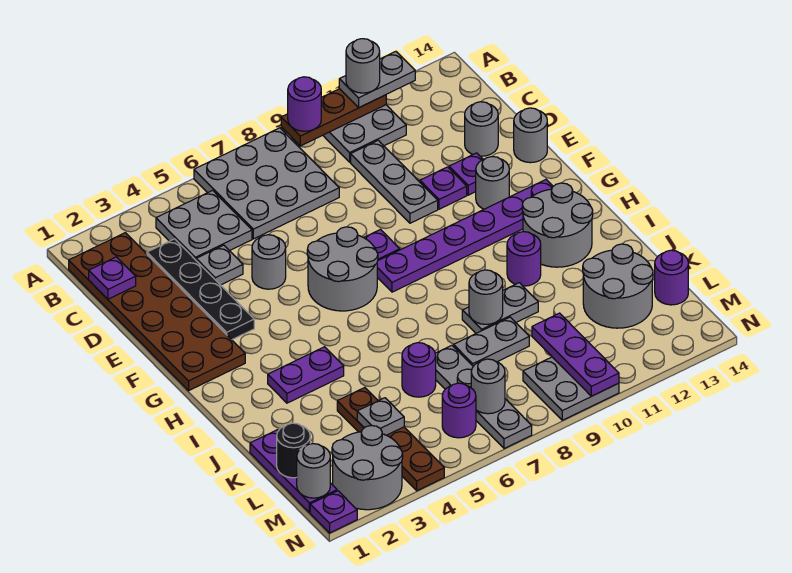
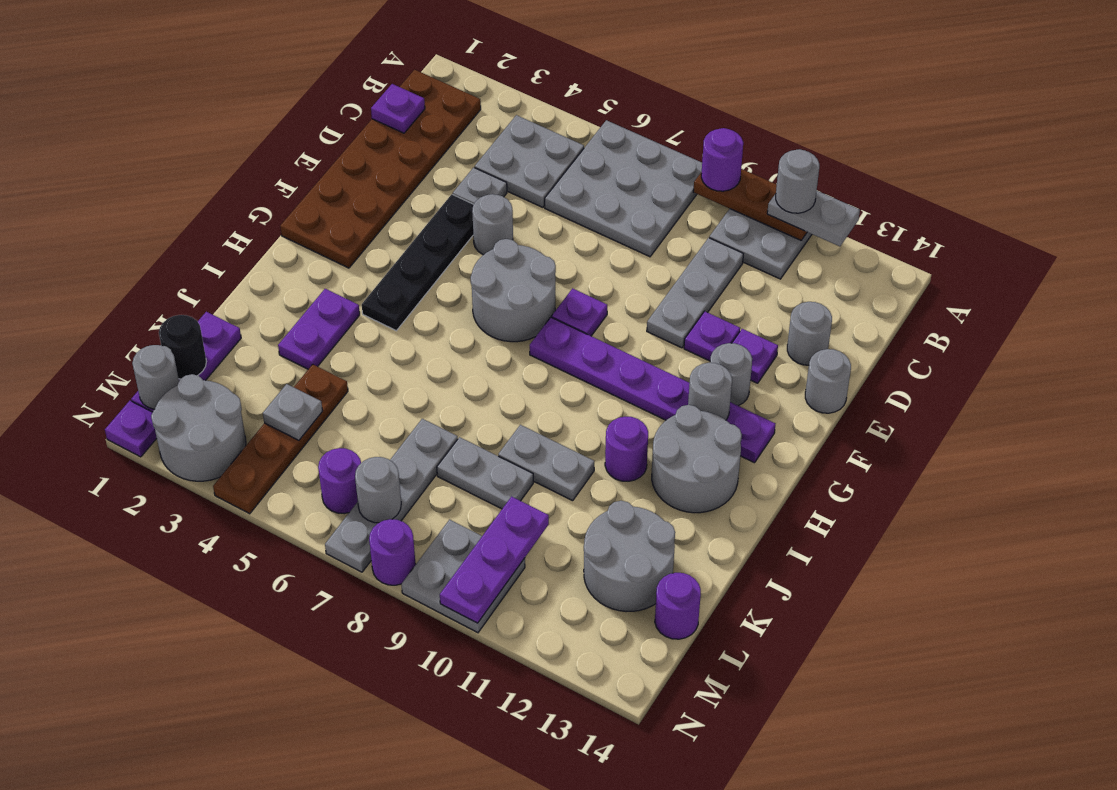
black plate C3:F3 level 1 -> black plate E4:H4 level 1
purple plate I3:I4 level 1 -> purple plate I3:J3 level 1
grey round brick J9 level 2 -> grey round brick G12 level 2
purple round brick K6 level 1 -> purple round brick N8 level 1

